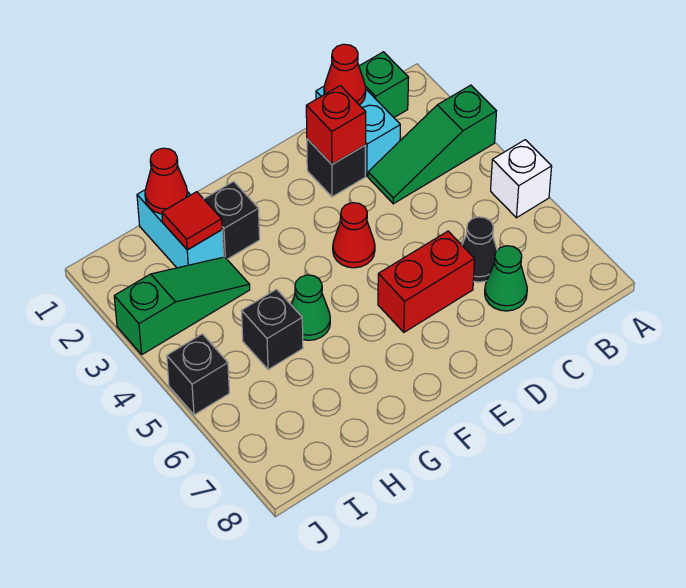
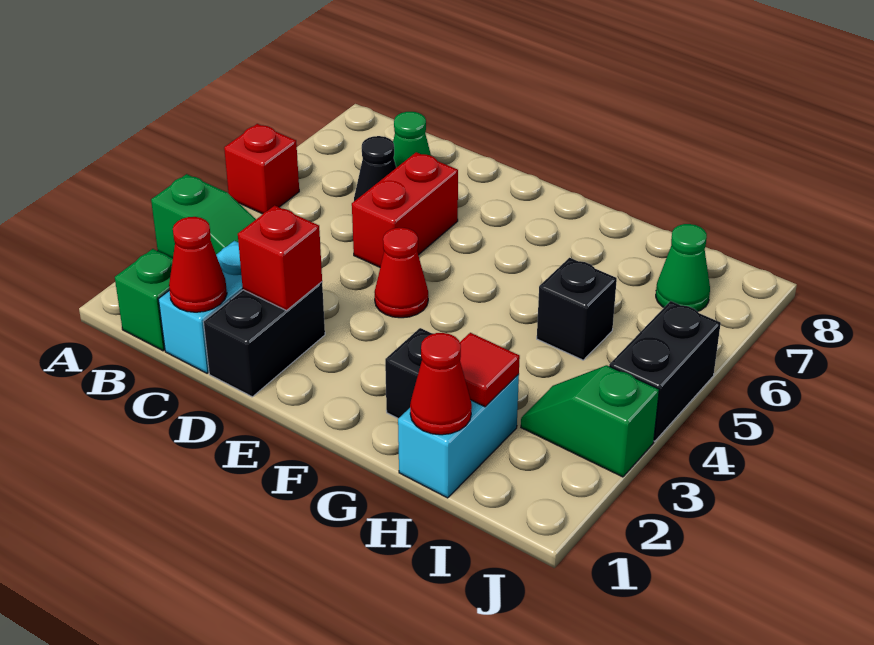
white brick A5 level 1 -> red brick A5 level 1
black brick D2 level 1 -> black brick D1:D2 level 1
red brick D6:E6 level 1 -> red brick D5:D6 level 1
green cone G5 level 1 -> green cone I7 level 1
green slope H3:J3 level 1 top J -> green slope I3:J3 level 1 top J
black brick J5 level 1 -> black brick J4:J5 level 1

